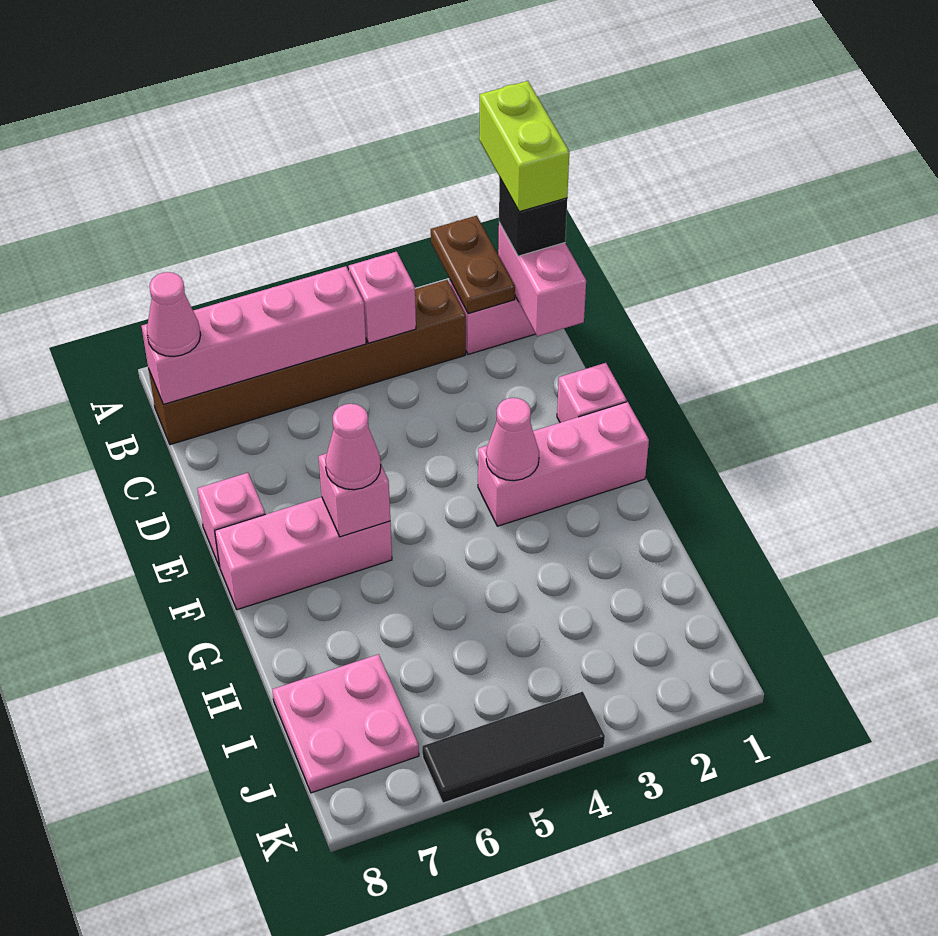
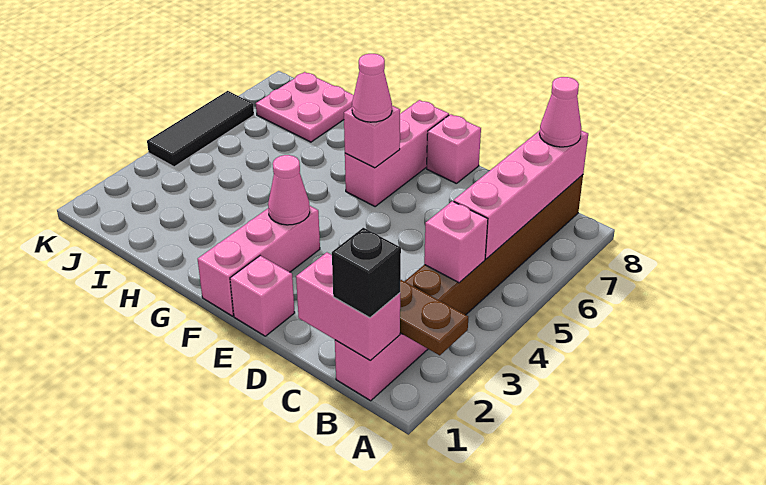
lime brick A1:B1 level 4 -> none

